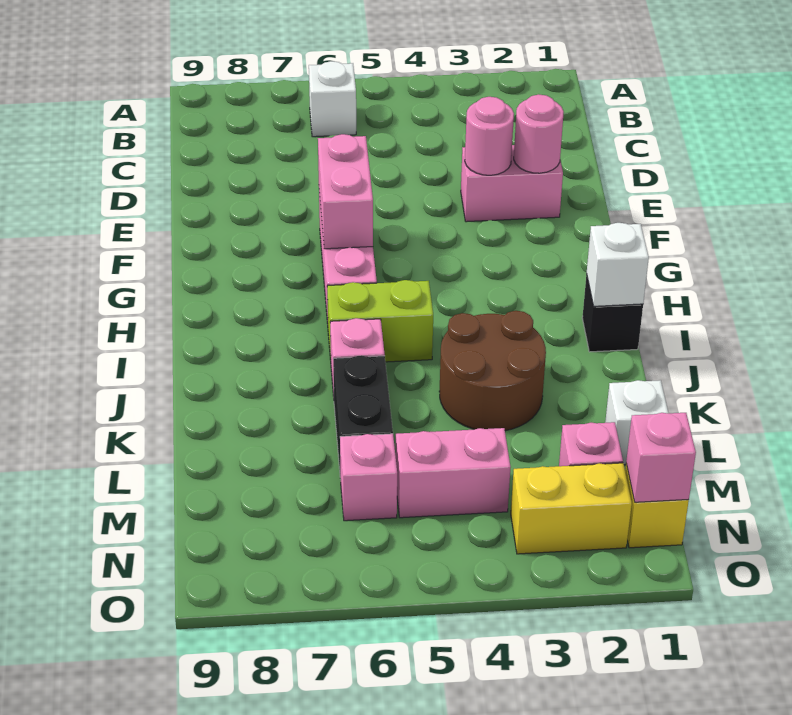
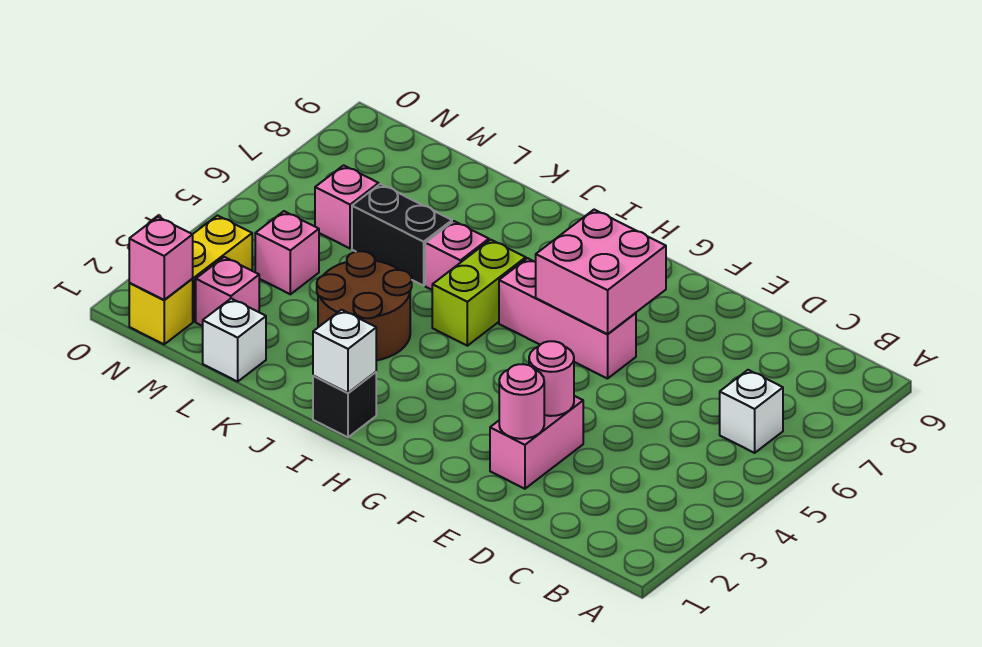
pink brick F6:G6 level 2 -> pink brick F6:G7 level 2
pink brick M4:M5 level 1 -> pink brick M4 level 1

